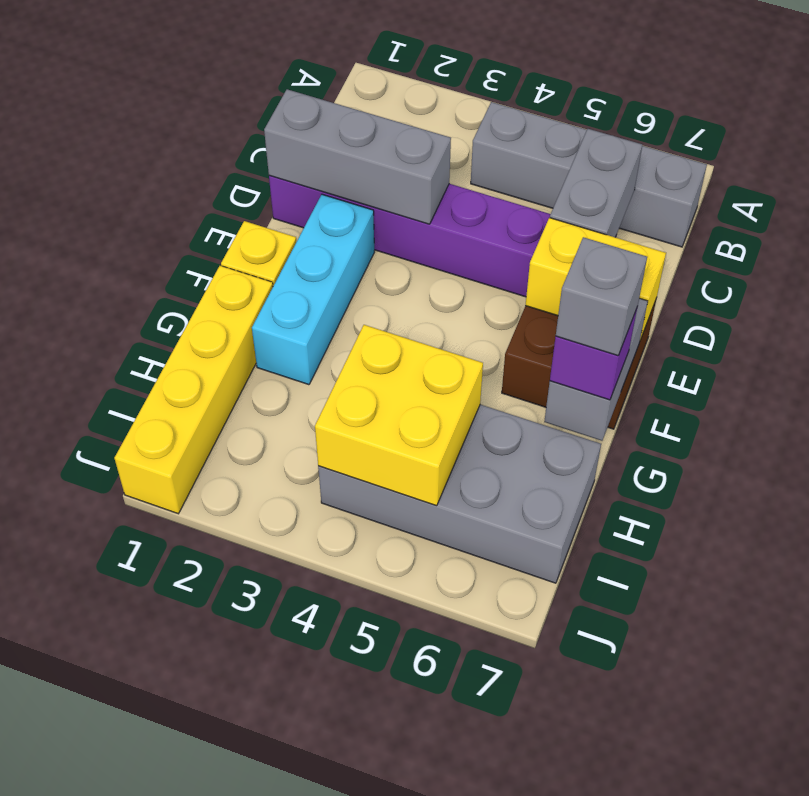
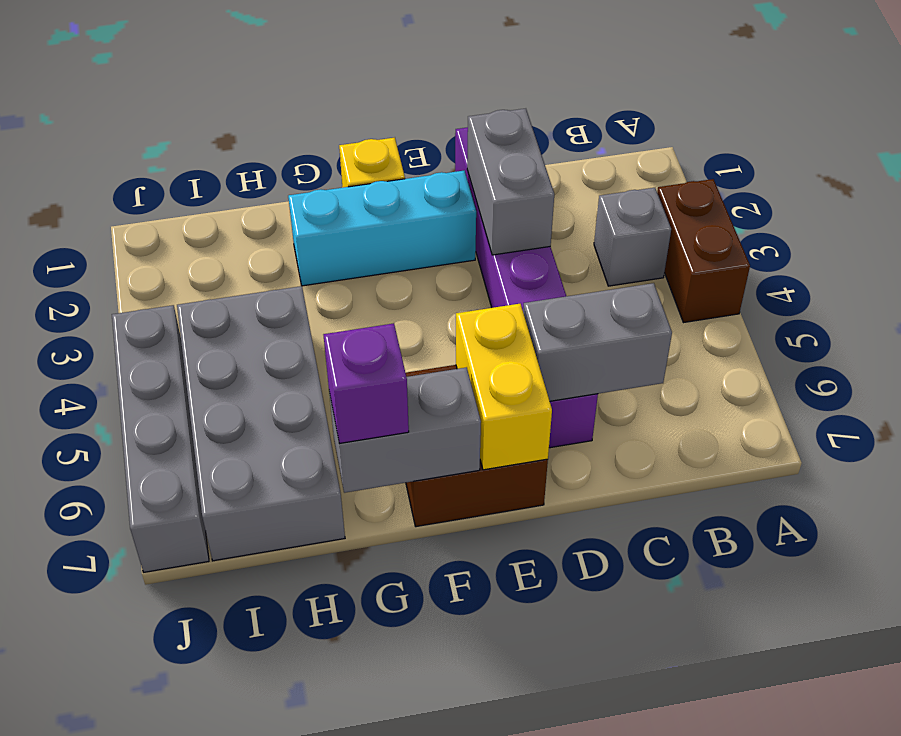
none -> brown brick A3:A4 level 1
grey brick B4:B7 level 1 -> grey brick J4:J7 level 1
grey brick D1:D3 level 2 -> grey brick D2:D3 level 2
yellow brick G1:J1 level 1 -> none
grey brick G7 level 4 -> grey brick B3 level 1
yellow brick H4:I5 level 2 -> none

